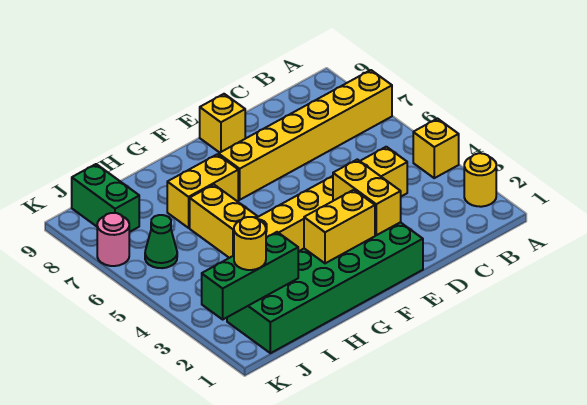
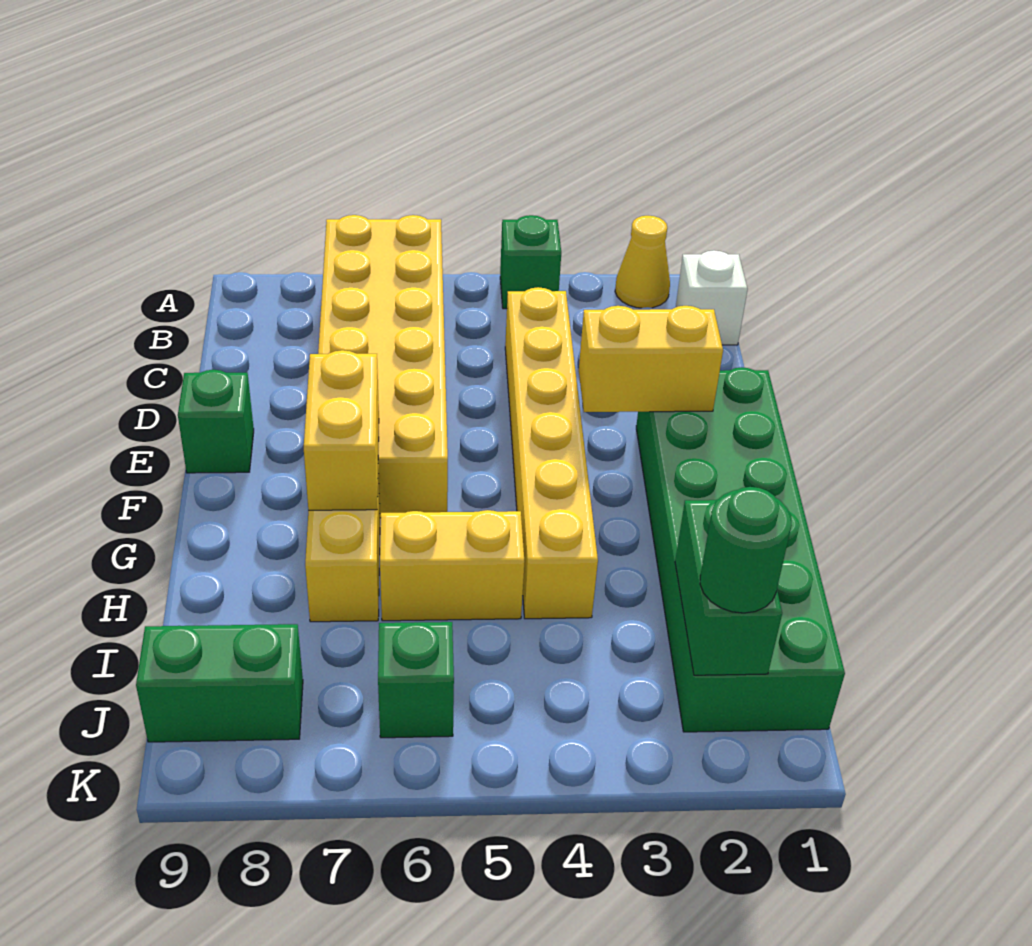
yellow round brick A2 level 1 -> yellow cone A2 level 1
yellow brick A4 level 1 -> green brick A4 level 1
yellow brick A7:F7 level 1 -> yellow brick A6:F7 level 1
none -> white brick B1 level 1
yellow brick E9 level 1 -> green brick E9 level 1
yellow brick F2:G2 level 2 -> yellow brick F7:G7 level 2
green brick I2:K2 level 2 -> green brick I2:J2 level 2
yellow round brick J2 level 3 -> green round brick J2 level 3
green cone J6 level 1 -> green brick J6 level 1
pink round brick K7 level 1 -> none

